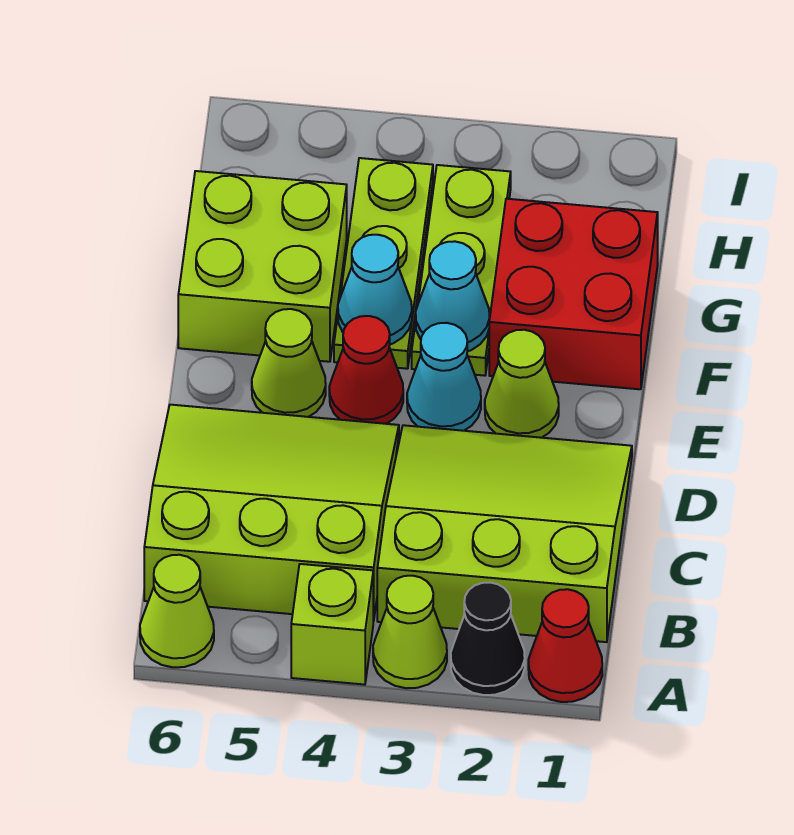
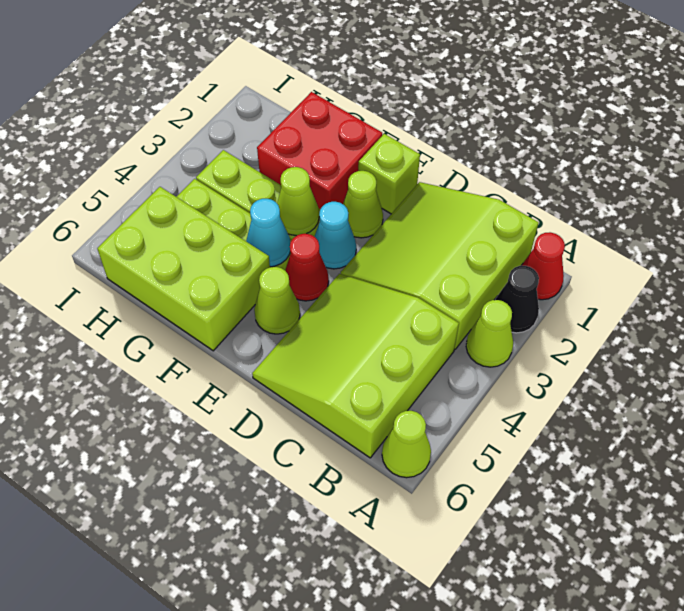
lime brick A4 level 1 -> lime brick E1 level 1
cyan cone F3 level 2 -> lime cone F3 level 2
lime brick F5:G6 level 1 -> lime brick F5:H6 level 1

